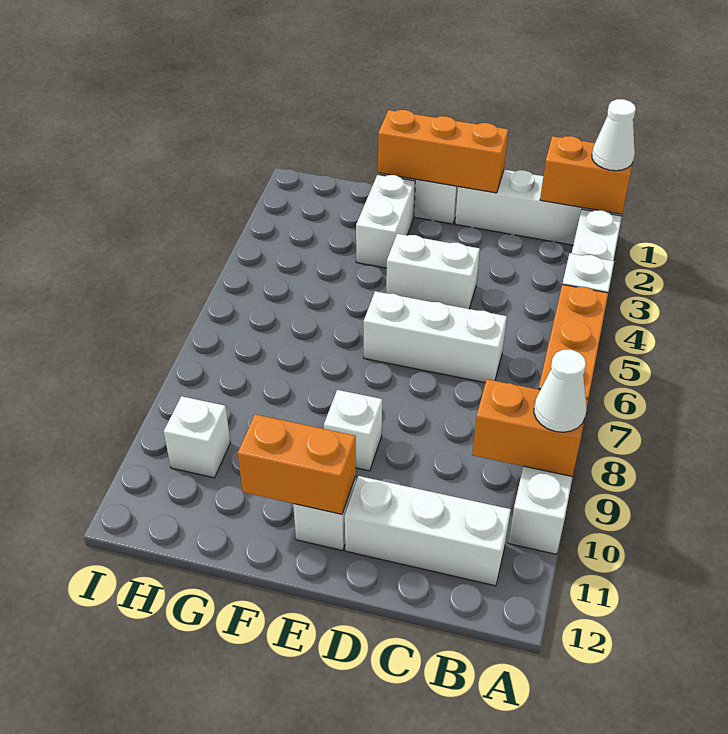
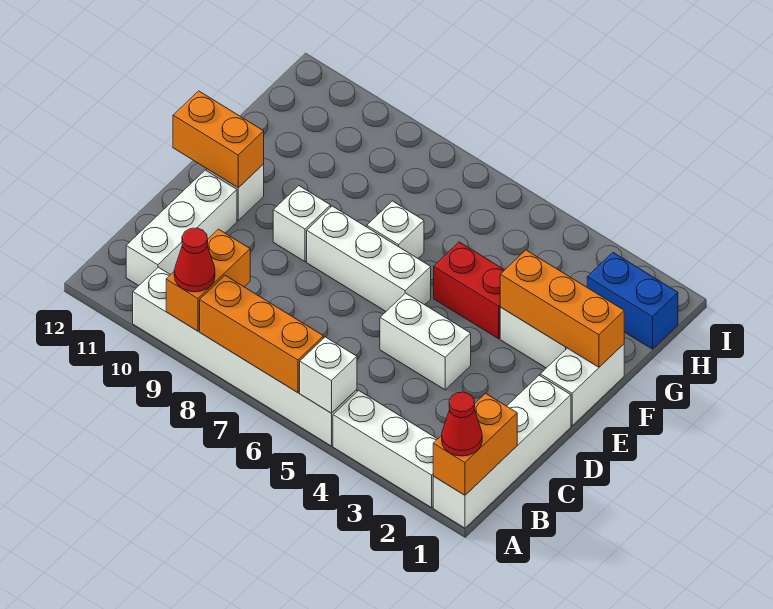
white cone A1 level 3 -> red cone A1 level 3
white cone A9 level 3 -> red cone A9 level 3
white brick C6:E6 level 1 -> white brick E6:E8 level 1
orange brick D1:F1 level 2 -> orange brick F1:F3 level 2
white brick D4:E4 level 1 -> white brick D4:D5 level 1
orange brick E11:F11 level 2 -> orange brick E11:E12 level 2
none -> red brick F4:F5 level 1
none -> blue brick H1:H2 level 1
white brick H10 level 1 -> white brick F7 level 1

